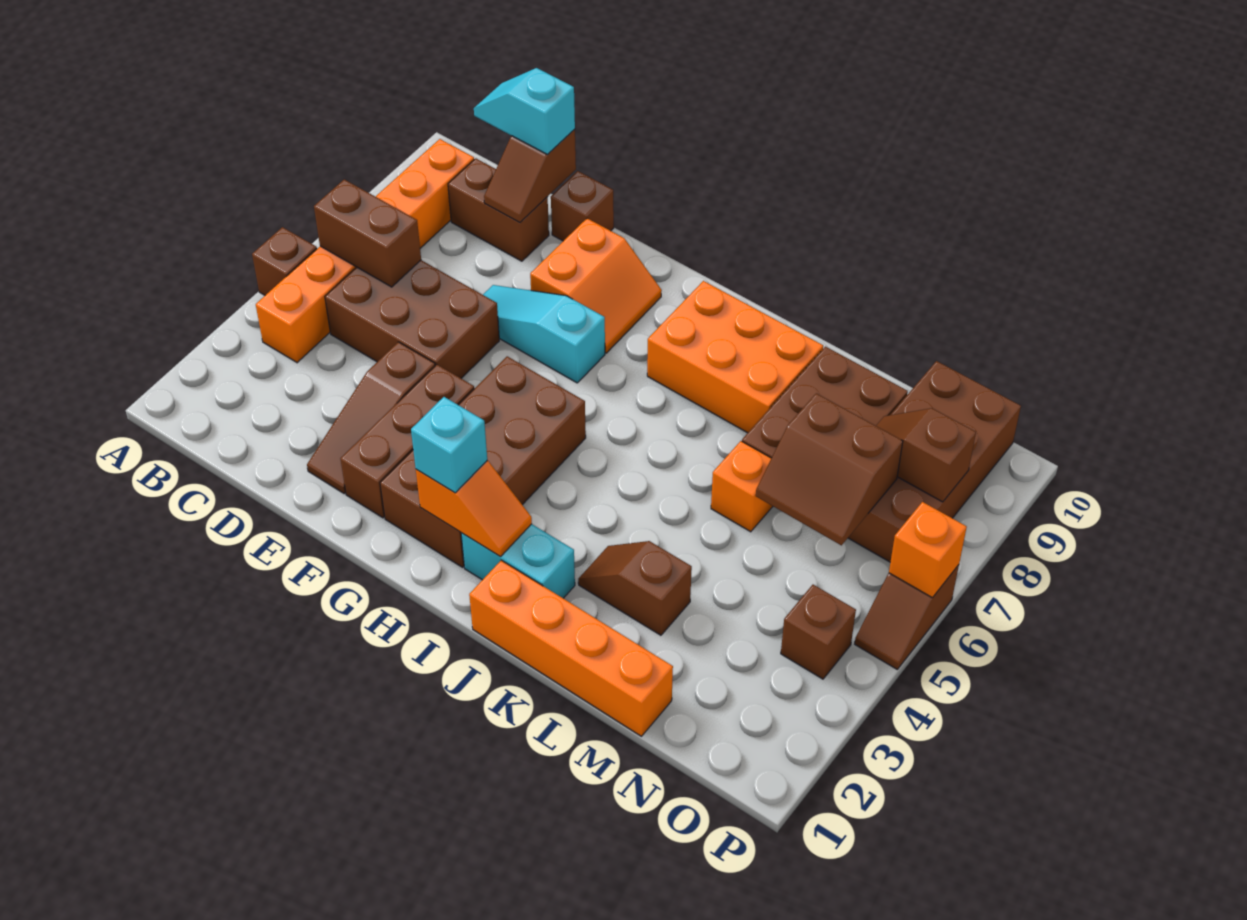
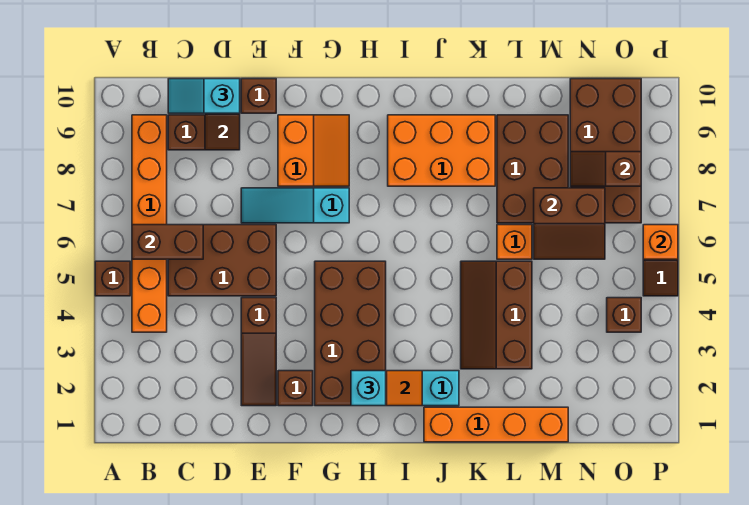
brown brick F2:F4 level 1 -> brown brick F2 level 1
brown slope K3:L3 level 1 top L -> brown slope K3:L5 level 1 top L

